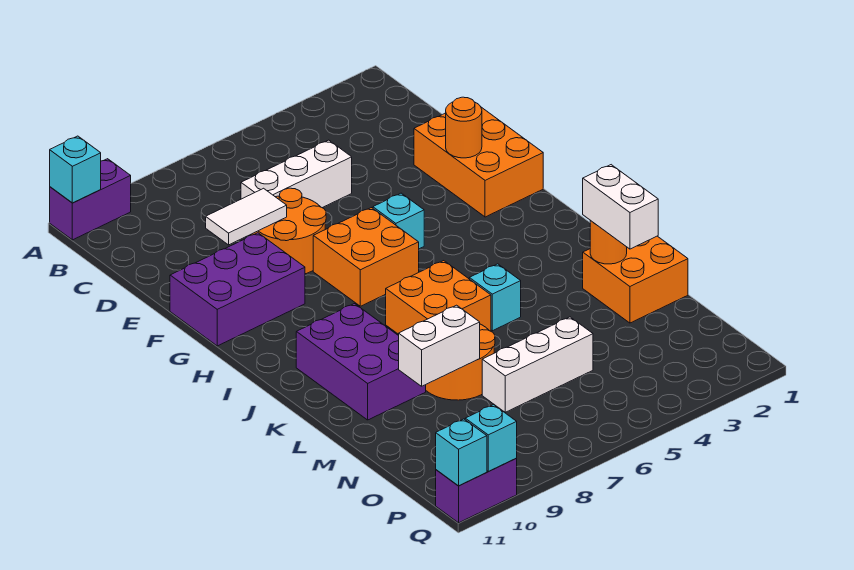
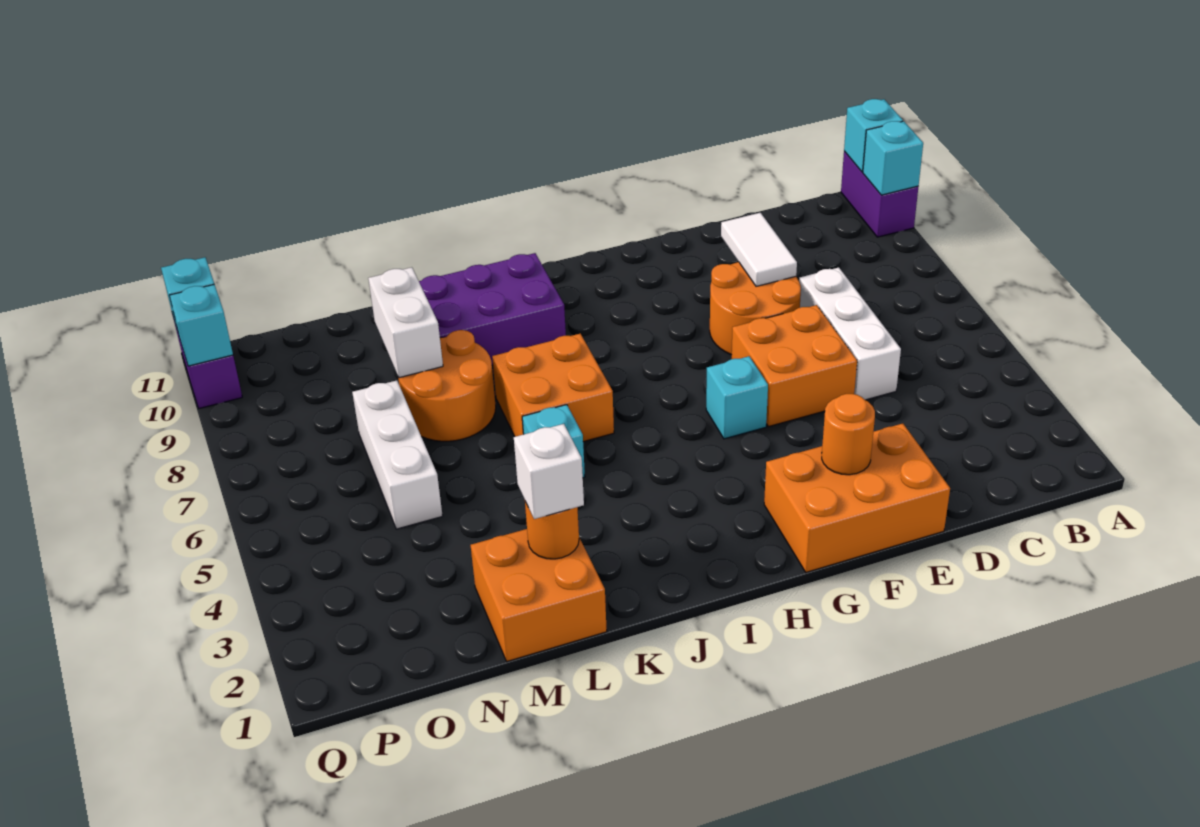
none -> cyan brick A10 level 2
purple brick F9:G11 level 1 -> none
orange brick G6:H7 level 1 -> orange brick E5:F6 level 1
white brick L2:M2 level 3 -> white brick L2 level 3

